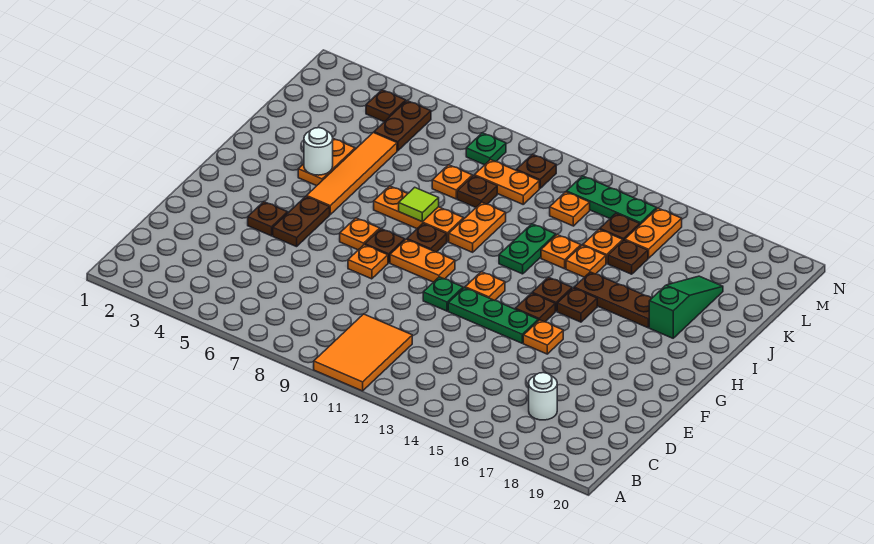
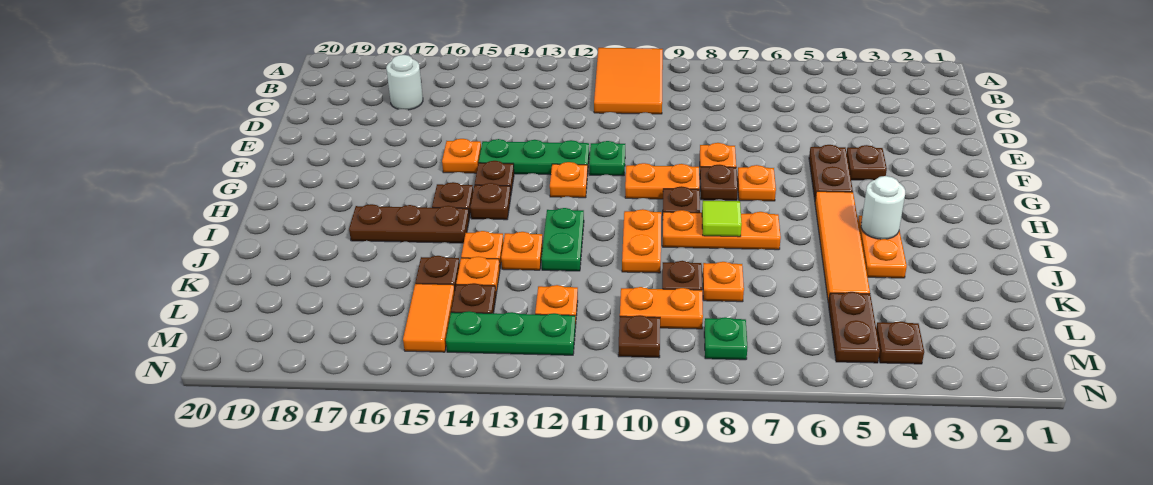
green slope I18:K18 level 1 top I -> none
orange plate L15:M15 level 1 -> orange tile L15:M15 level 1

